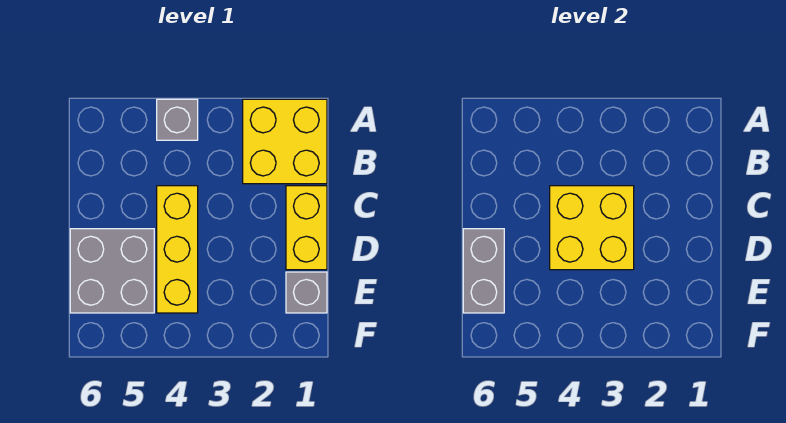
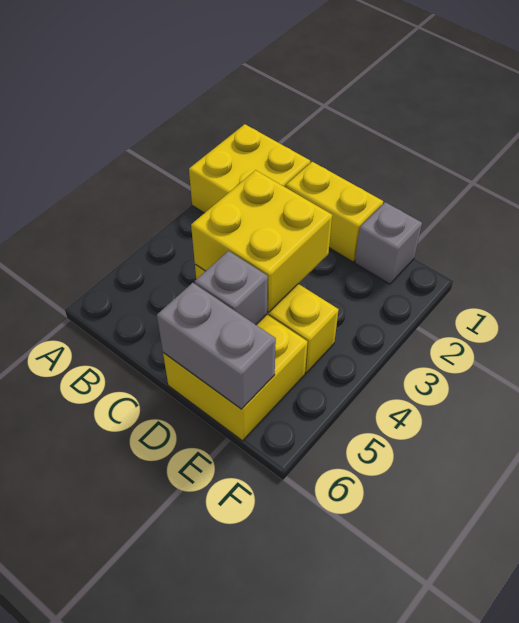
grey brick A4 level 1 -> grey brick D5 level 2
grey brick D5:E6 level 1 -> yellow brick D5:E6 level 1

